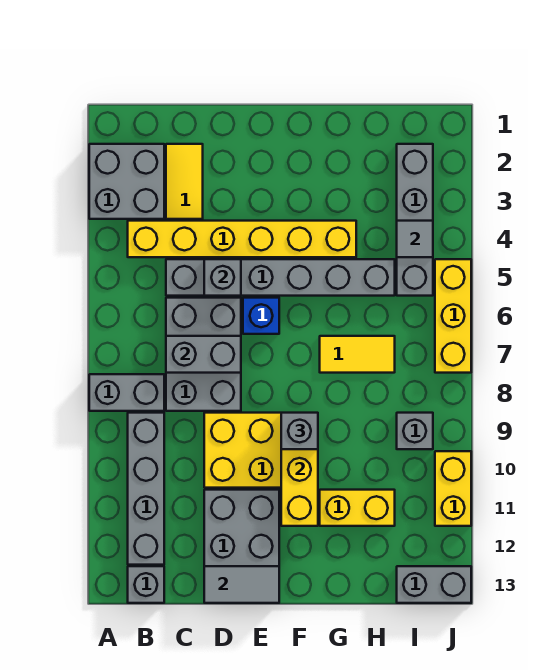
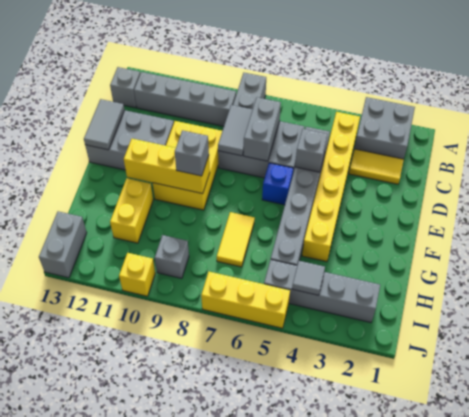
none -> grey tile C8:D8 level 2
yellow brick J10:J11 level 1 -> yellow brick J10 level 1

